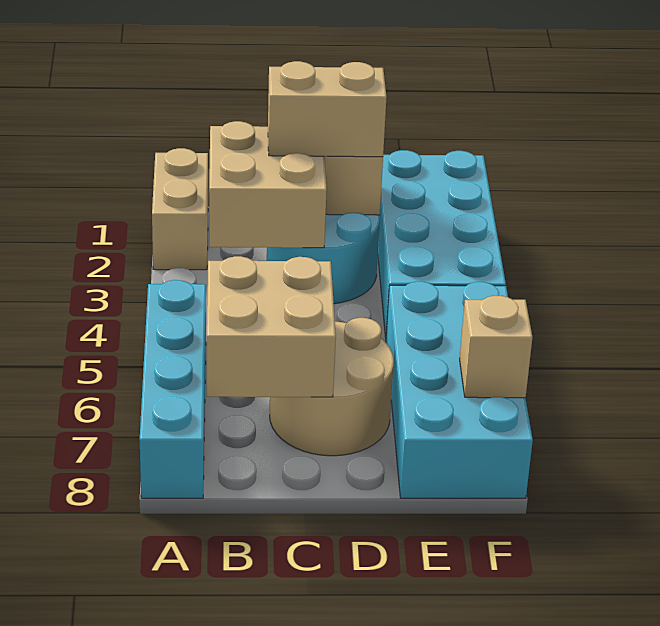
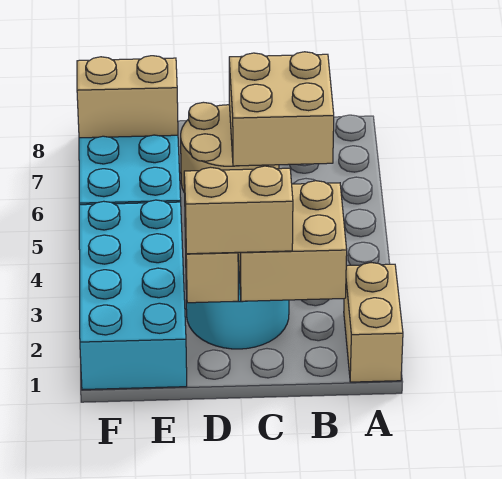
cyan brick A5:A8 level 1 -> none
tan brick F7 level 2 -> tan brick E7:F7 level 2

